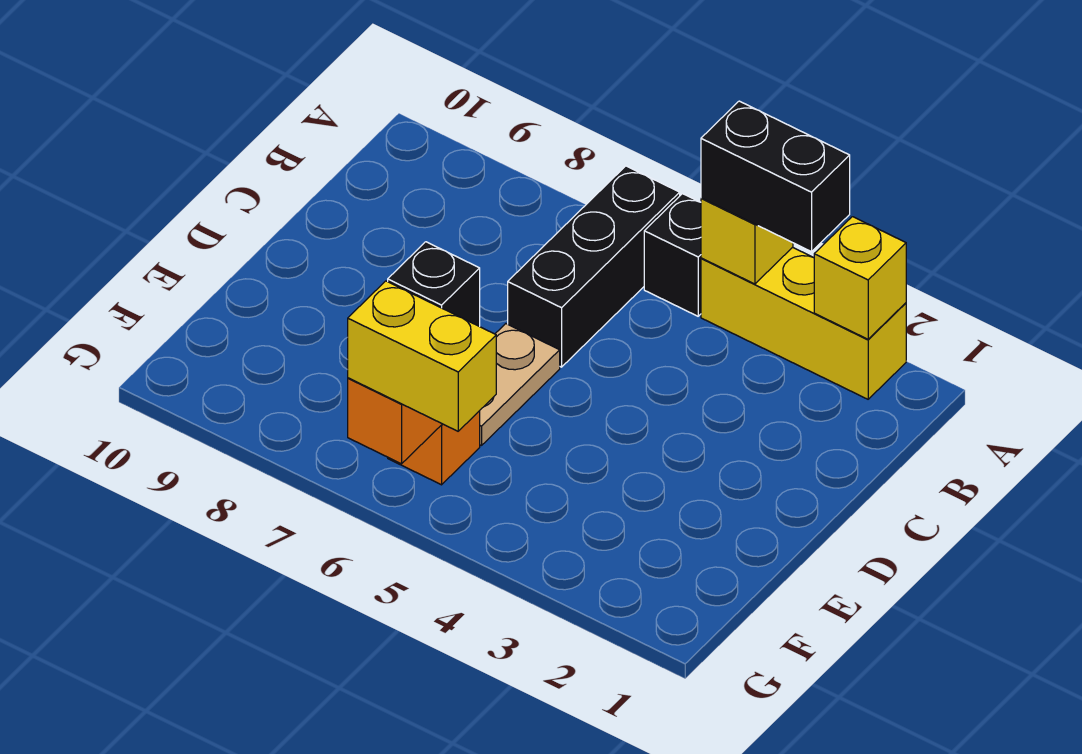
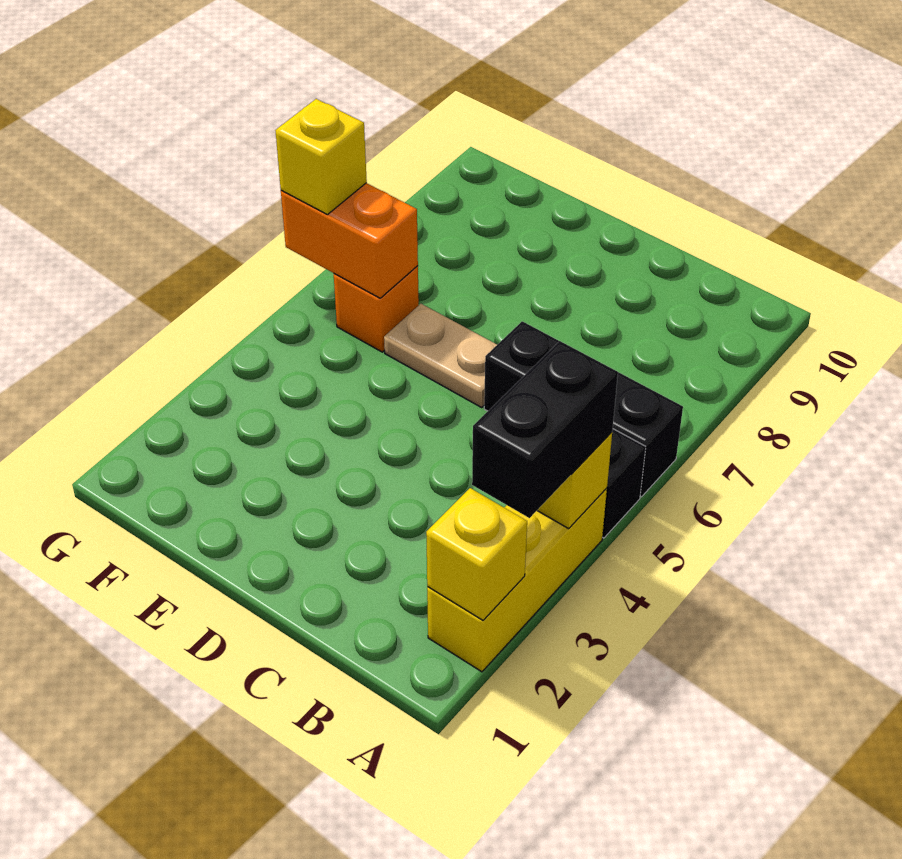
black brick F6 level 3 -> none
yellow brick G5:G6 level 3 -> yellow brick G6 level 3

